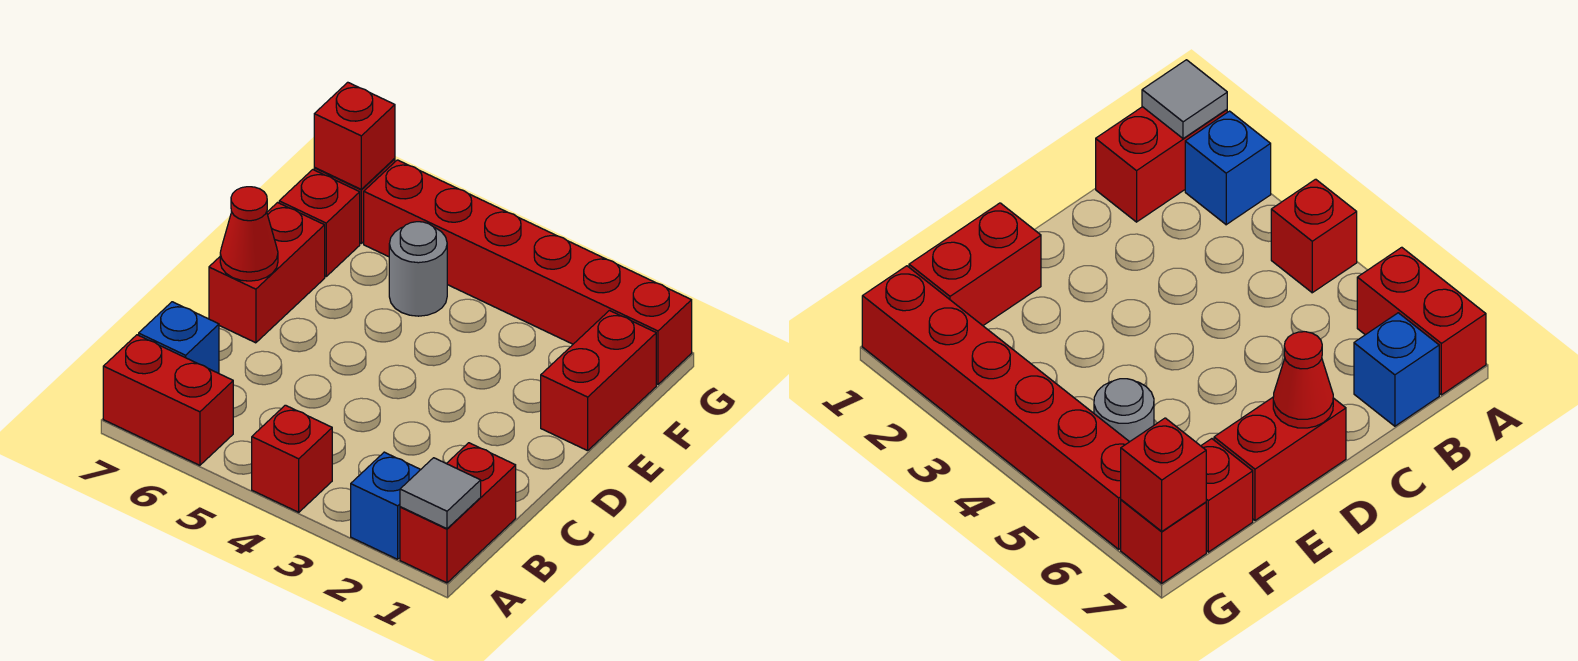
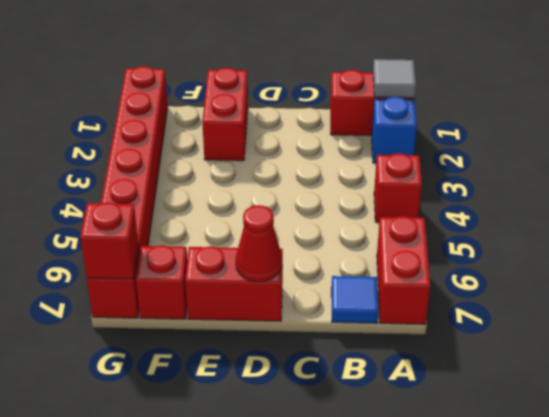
blue brick B7 level 1 -> blue tile B7 level 1
red brick E1:F1 level 1 -> red brick E1:E2 level 1
grey round brick F5 level 1 -> none

